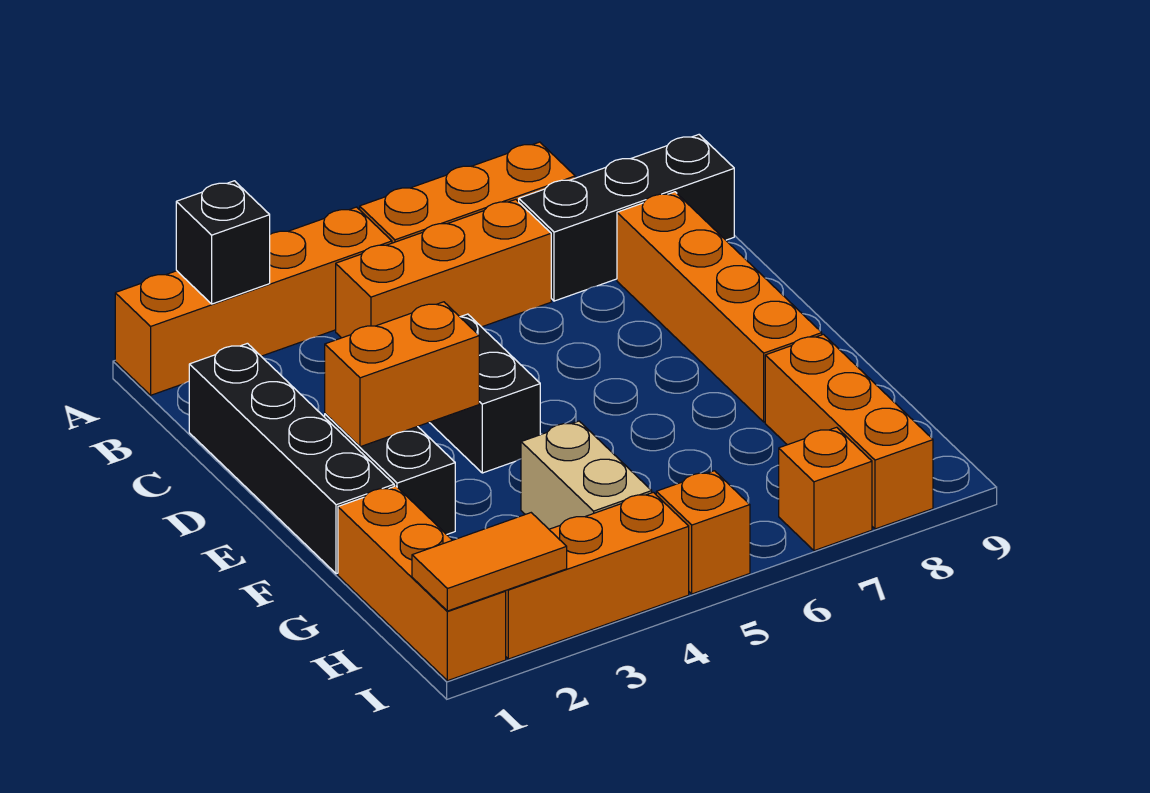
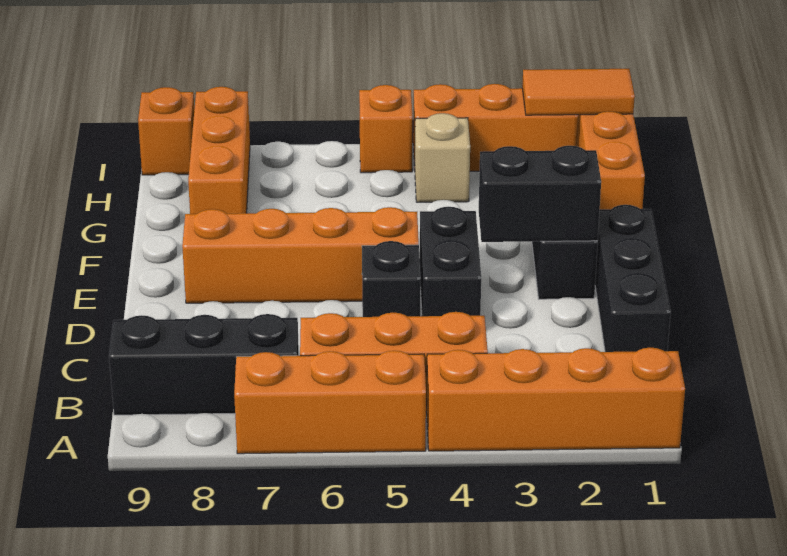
black brick A2 level 2 -> black brick D5 level 1
black brick C1:F1 level 1 -> black brick C1:E1 level 1
orange brick C8:F8 level 1 -> orange brick E5:E8 level 1
orange brick E2:E3 level 2 -> black brick E2:E3 level 2
tan brick G4:H4 level 1 -> tan brick H4 level 1
orange brick I7 level 1 -> orange brick I9 level 1

